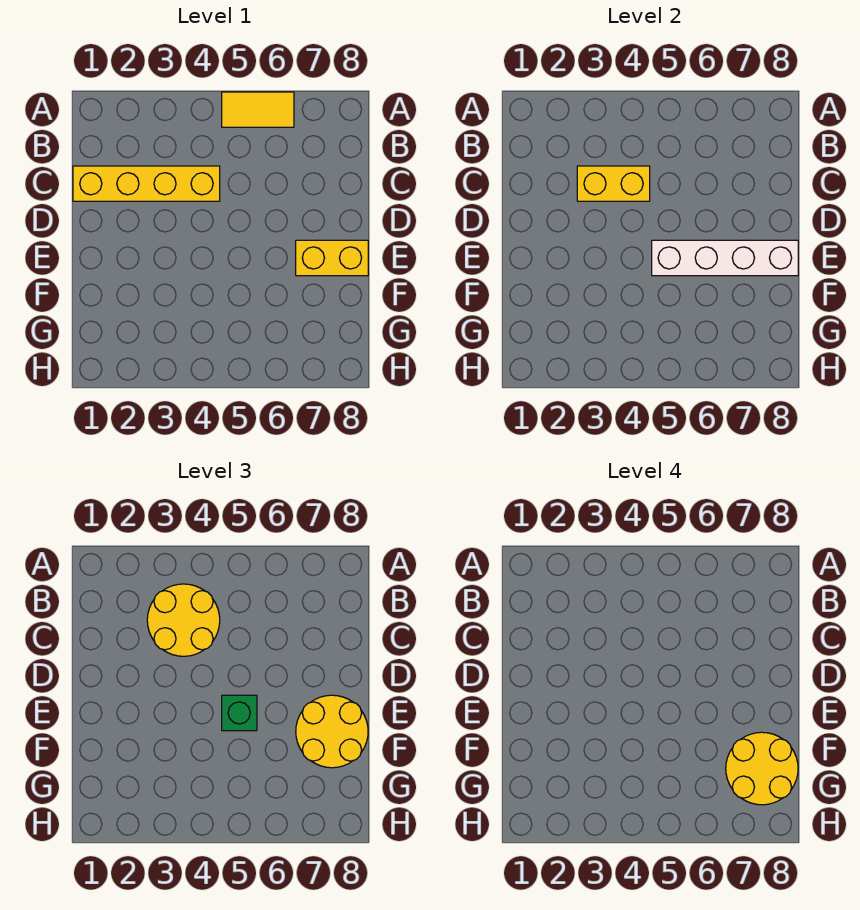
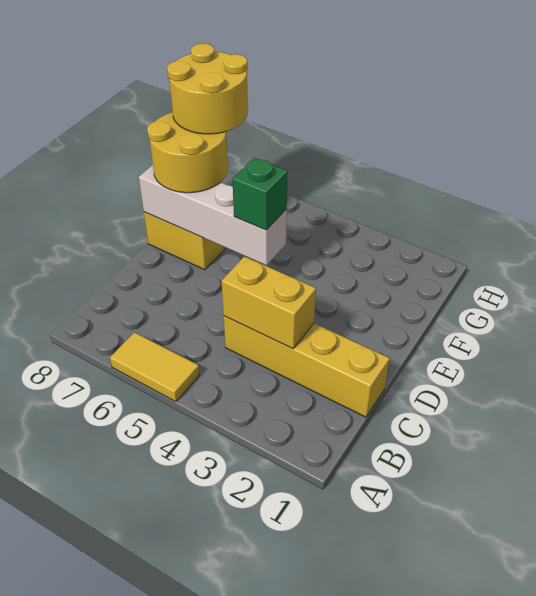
yellow round brick B3:C4 level 3 -> none

